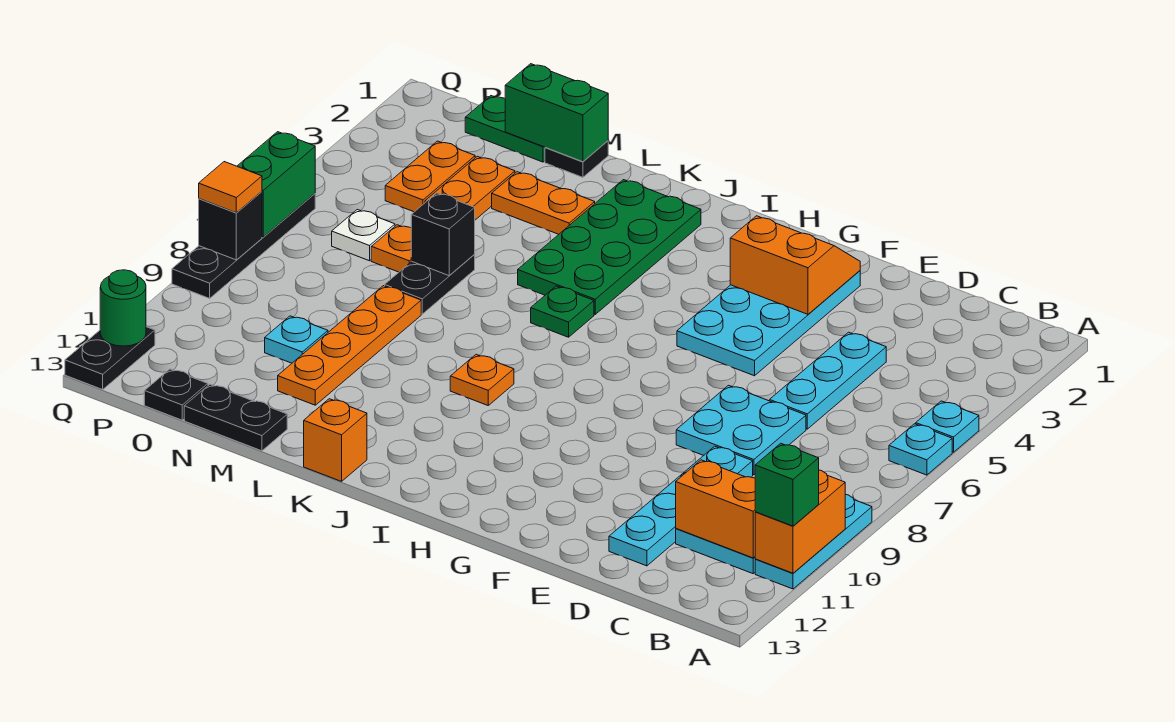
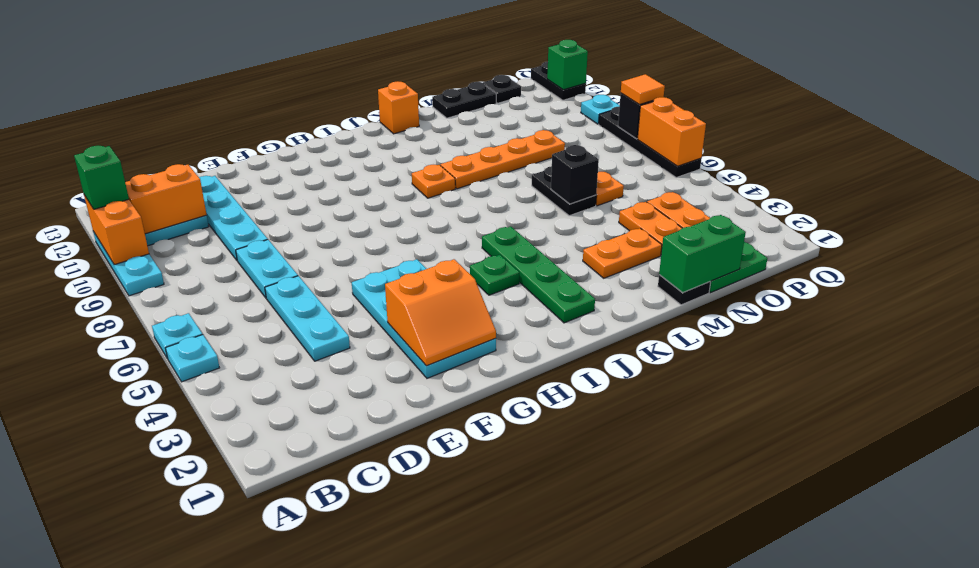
cyan plate D7:E8 level 1 -> cyan plate D7:D8 level 1
green plate J2:K5 level 1 -> green plate J2:J5 level 1
green plate J6 level 1 -> green plate I4 level 1
orange plate M8:M11 level 1 -> orange plate K9:N9 level 1
cyan plate N10 level 1 -> cyan plate Q10 level 1
white plate O6 level 1 -> none
green brick Q6:Q7 level 2 -> orange brick Q6:Q7 level 2
green round brick Q12 level 2 -> green brick Q12 level 2

